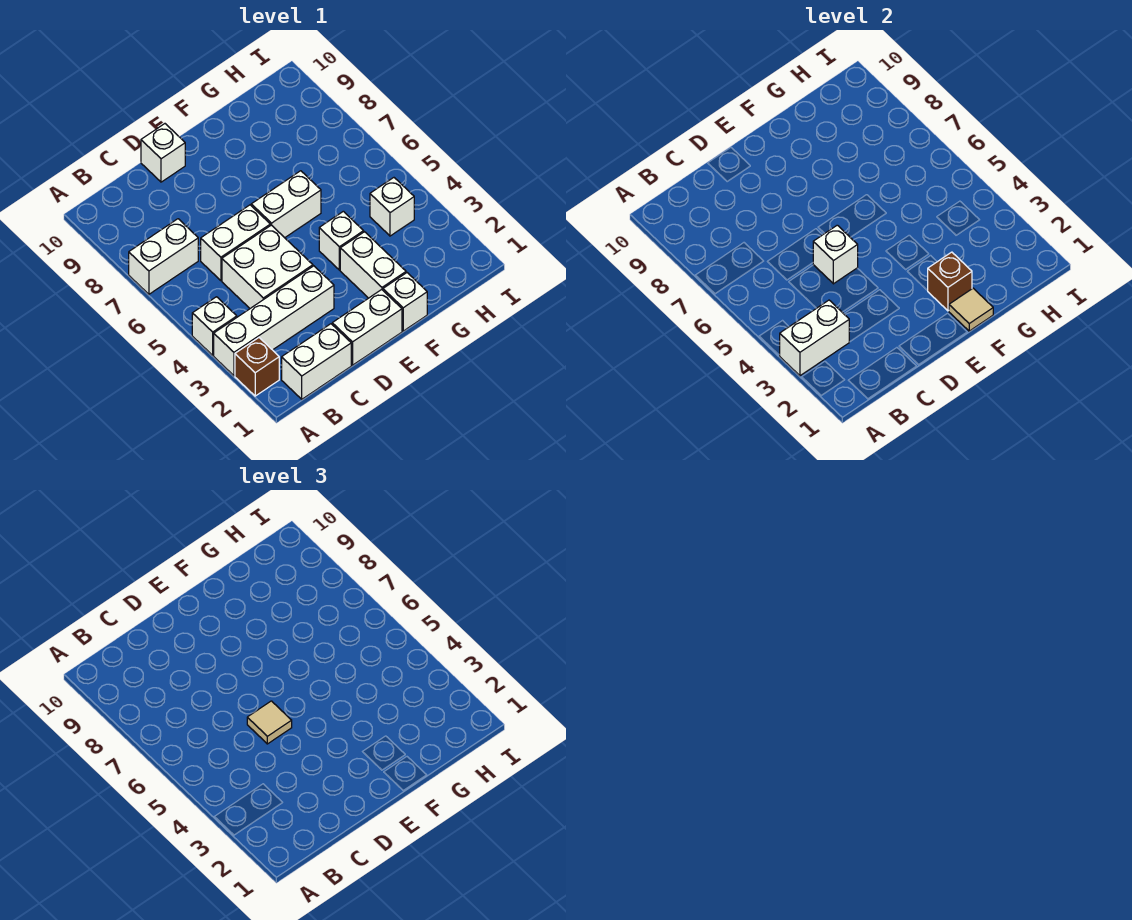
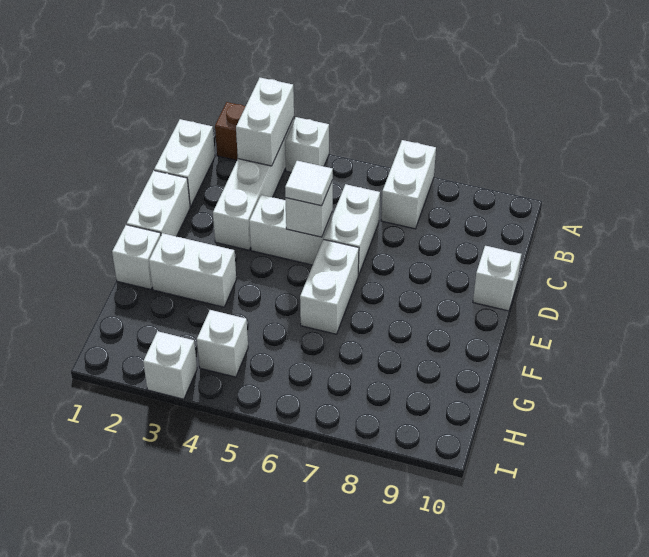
white brick C4:D5 level 1 -> white brick D4:D5 level 1
tan tile D5 level 3 -> white tile D5 level 3
tan tile F1 level 2 -> none
brown brick F2 level 2 -> none
white brick F4 level 1 -> white brick I3 level 1

